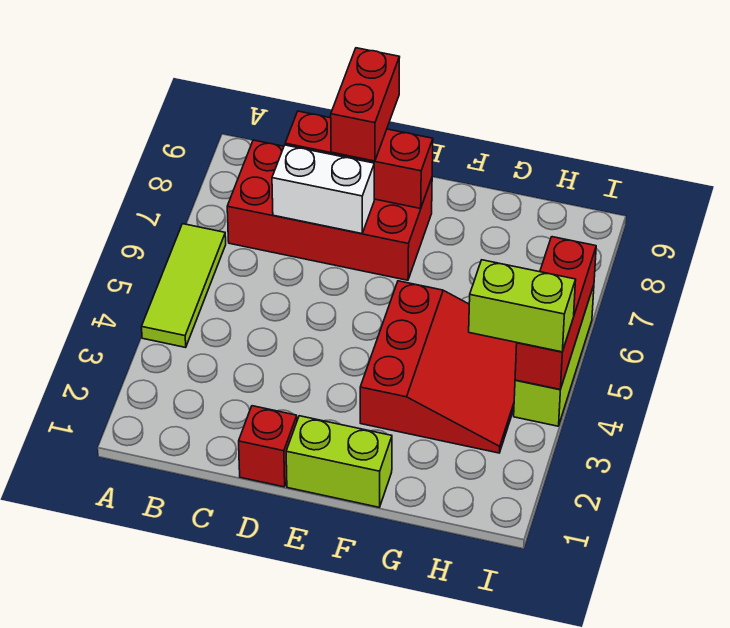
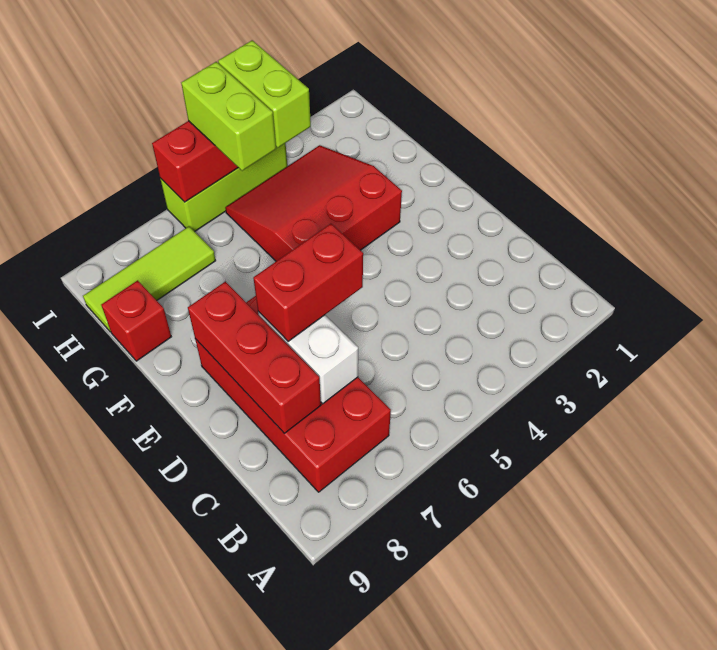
lime tile A4:A6 level 1 -> lime tile H7:H9 level 1
red brick D1 level 1 -> red brick G9 level 1
red brick D8:D9 level 3 -> red brick D6:D7 level 3
lime brick E1:F1 level 1 -> lime brick H5:I5 level 3

